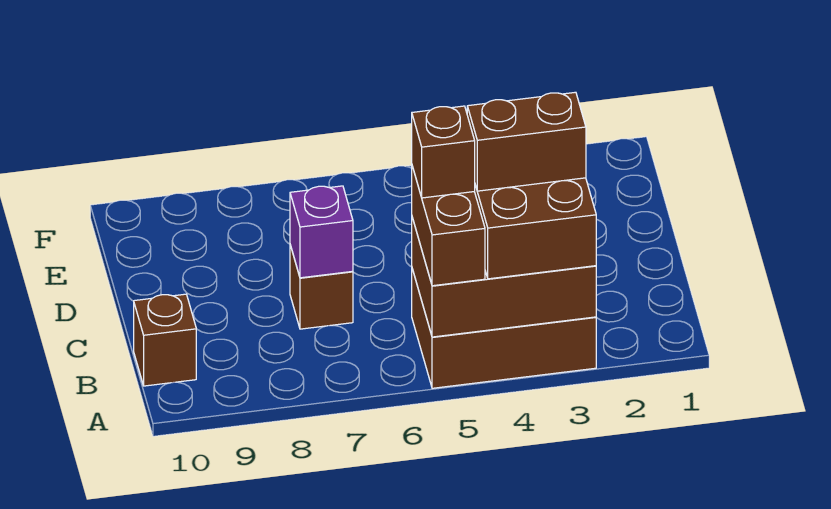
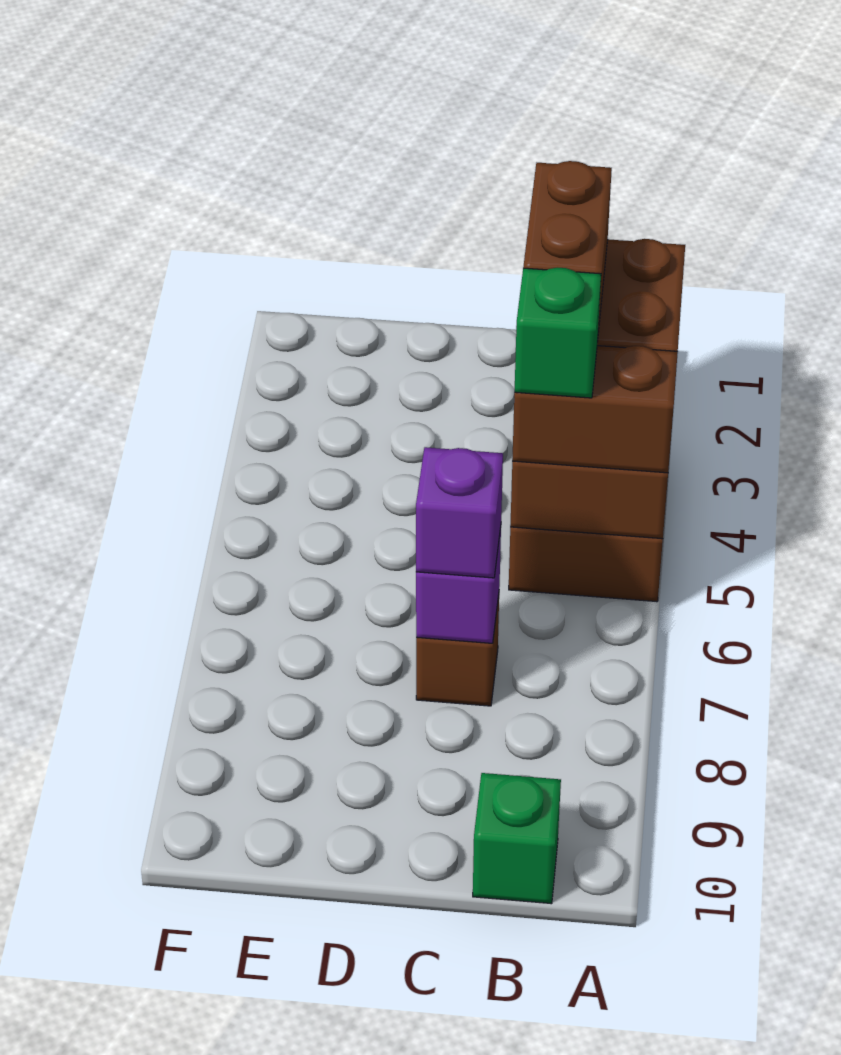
brown brick B5 level 4 -> green brick B5 level 4
brown brick B10 level 1 -> green brick B10 level 1
none -> purple brick C7 level 3

